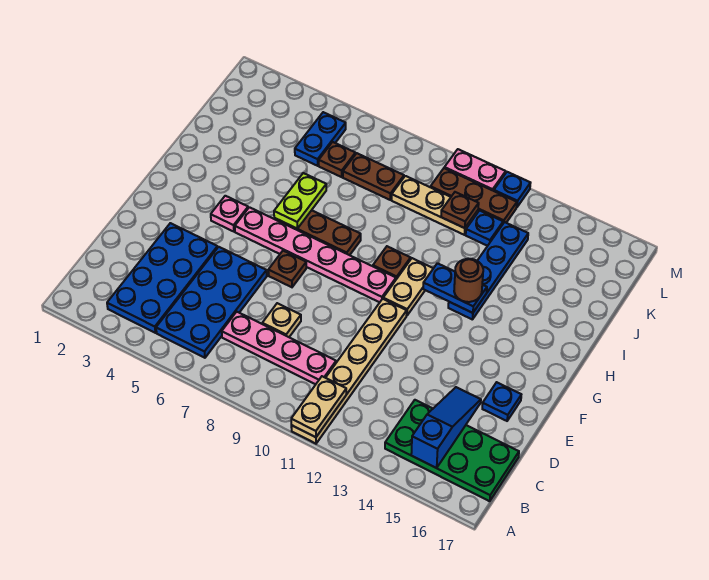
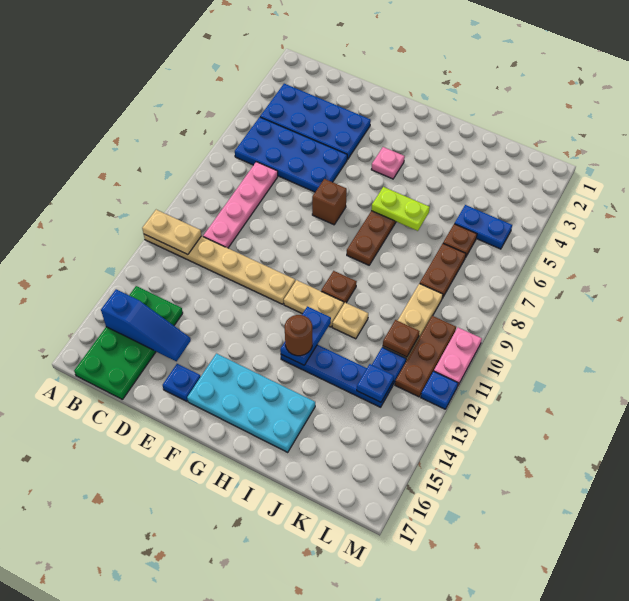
tan plate D8 level 1 -> tan plate I11 level 1
brown plate F7 level 1 -> brown brick F7 level 1
none -> cyan plate F15:I16 level 1
pink plate G5:G10 level 1 -> none
none -> blue plate K13 level 2

